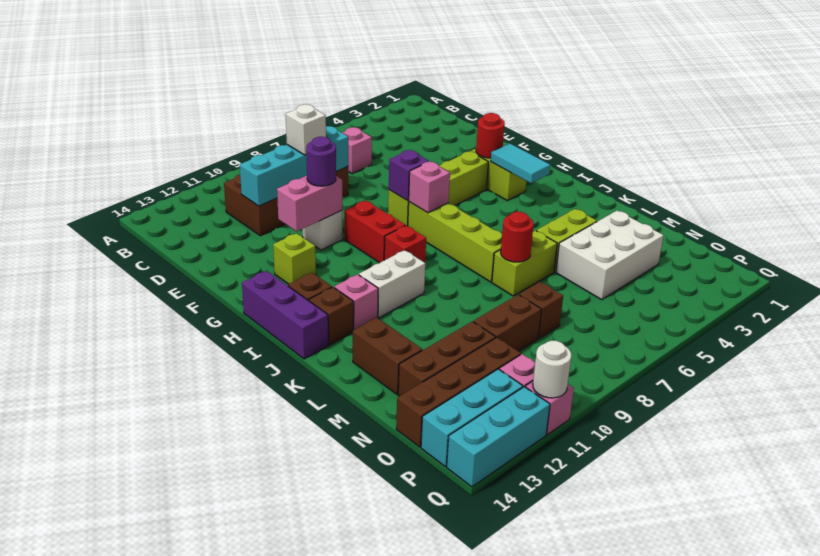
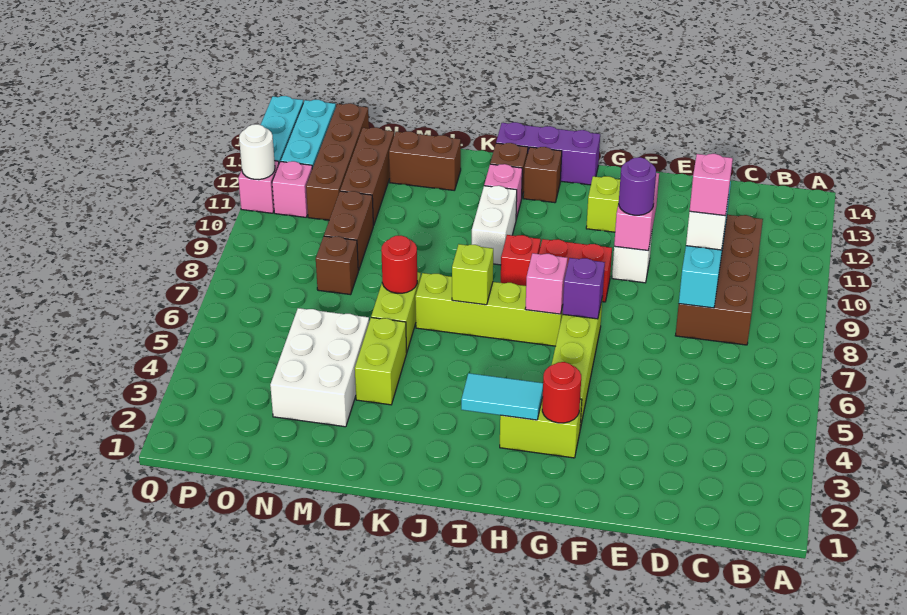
pink brick C6 level 1 -> pink brick D9 level 4
none -> lime brick J7 level 2

